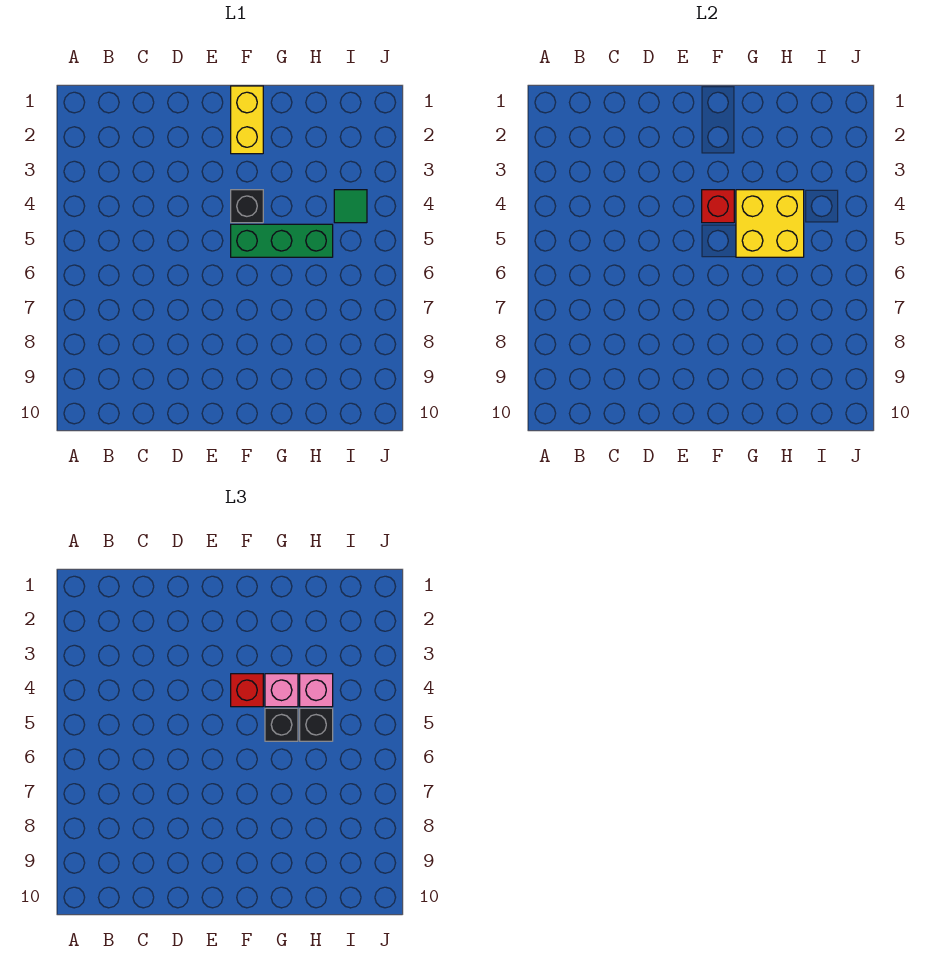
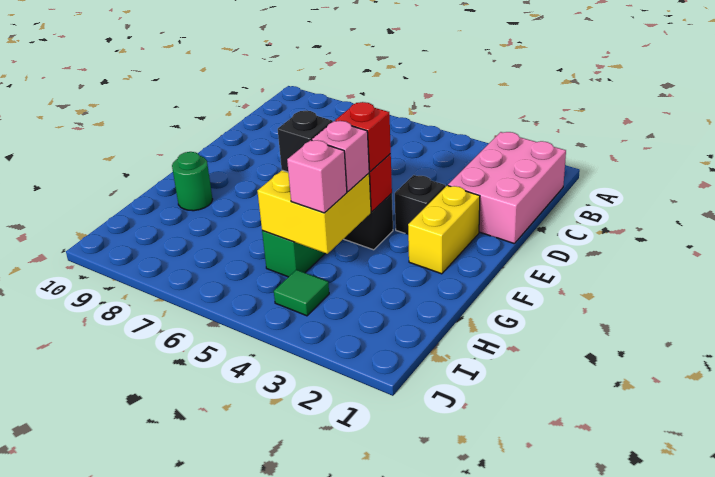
none -> pink brick B1:D2 level 1
yellow brick F1:F2 level 1 -> yellow brick E2:F2 level 1
none -> green round brick G9 level 1
black brick H5 level 3 -> black brick E3 level 1

